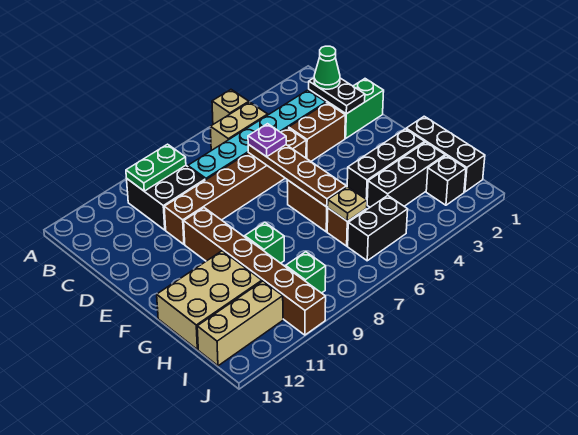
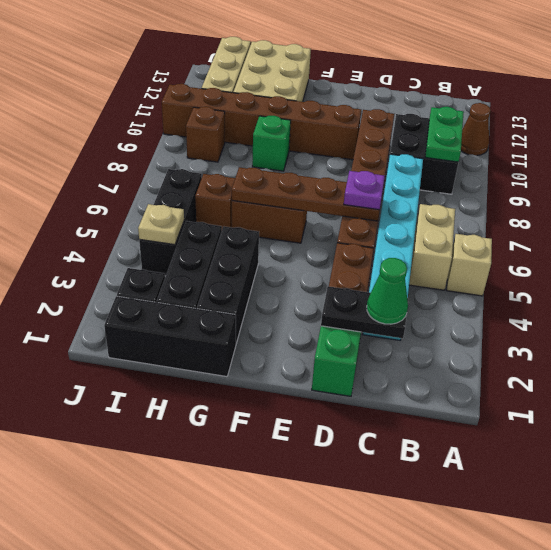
none -> brown cone A11 level 1
tan plate H6 level 2 -> tan plate I4 level 2
black brick I5:I6 level 1 -> black brick I4:I6 level 1
green brick I9 level 1 -> brown brick I9 level 1

